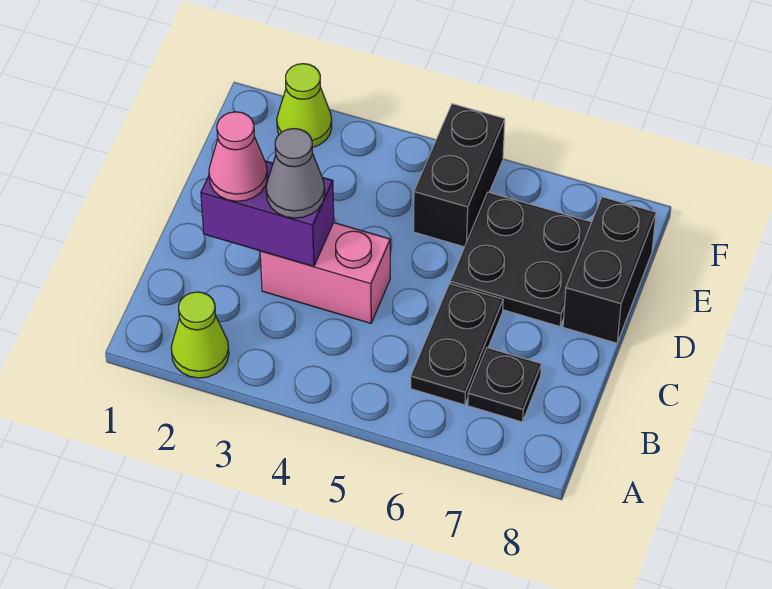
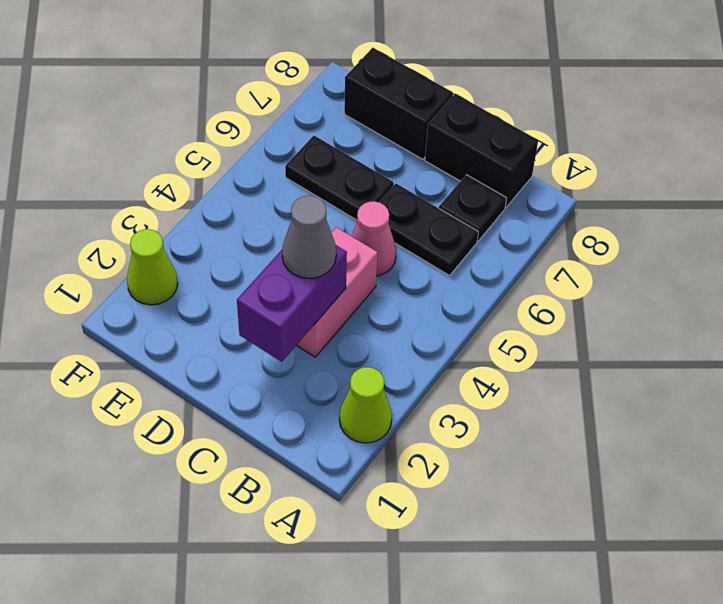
pink cone C2 level 3 -> pink cone C5 level 1
black plate D6:E7 level 1 -> black plate D6:E6 level 1
black brick E5:F5 level 1 -> black brick B8:C8 level 1

